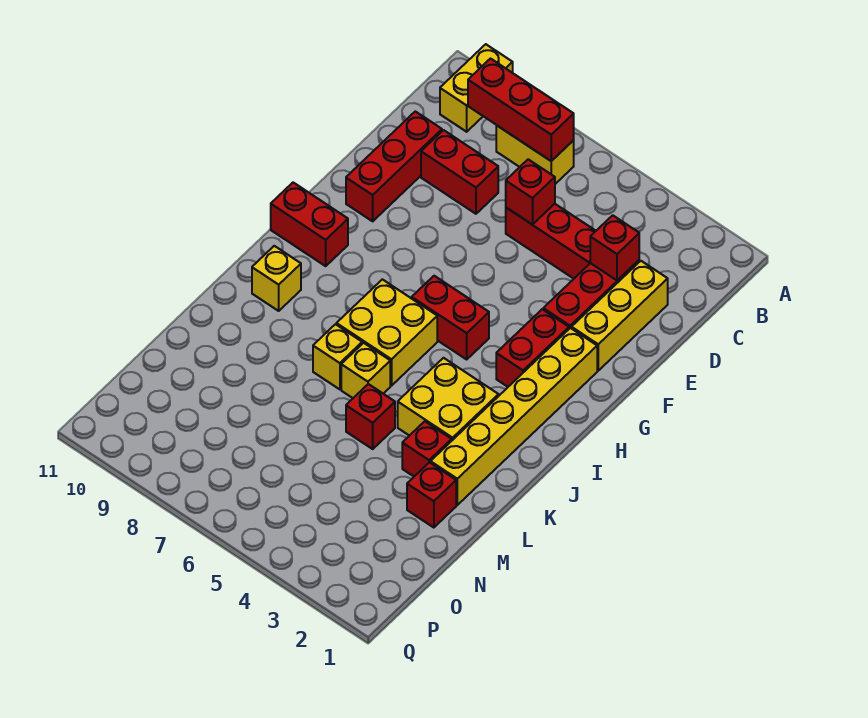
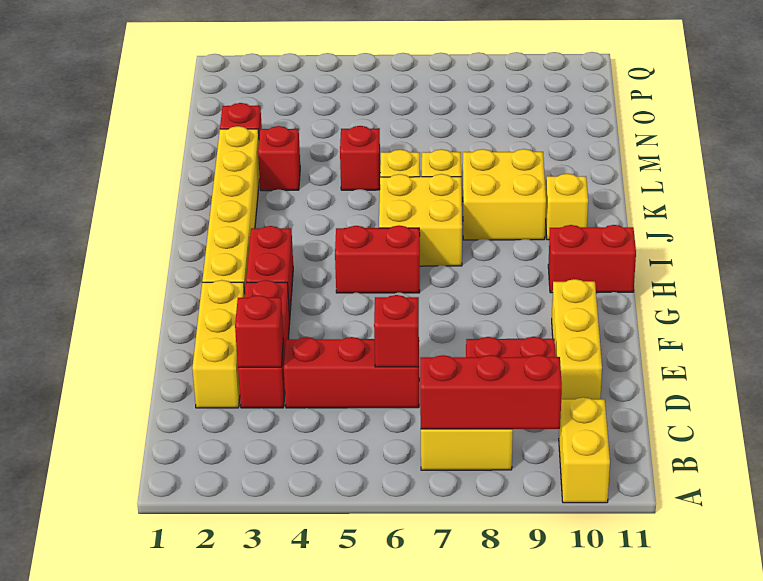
red brick D10:F10 level 1 -> yellow brick D10:F10 level 1
yellow brick J3:K4 level 1 -> yellow brick J8:K9 level 1

